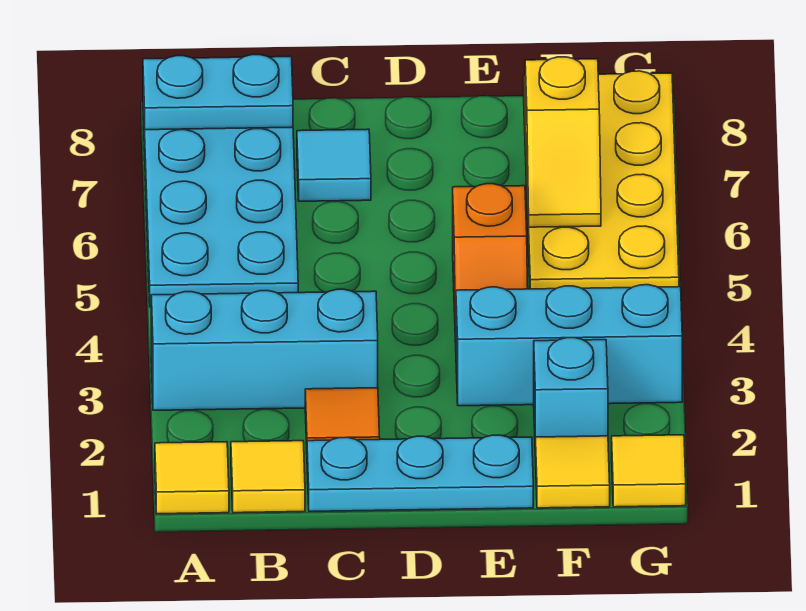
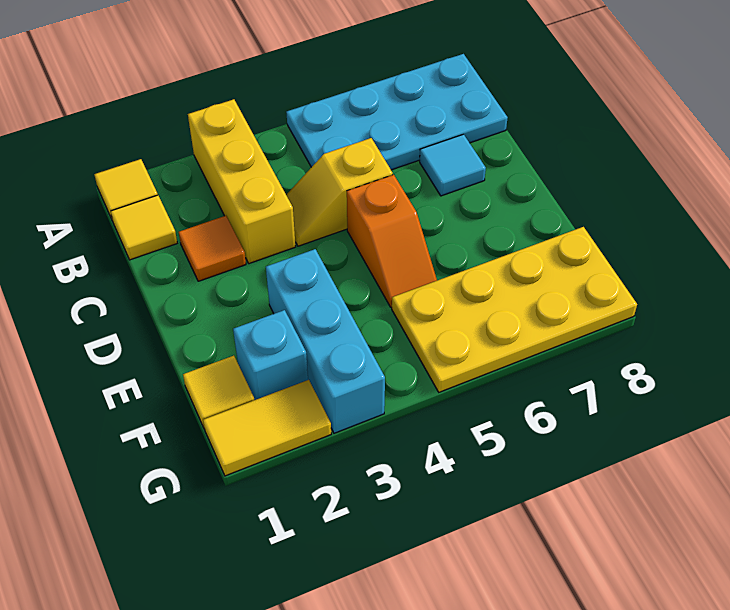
cyan brick A3:C3 level 1 -> yellow brick A3:C3 level 1
cyan plate A8:B8 level 2 -> none
cyan plate C1:E1 level 1 -> none
orange slope E4:E5 level 1 top 5 -> orange slope D5:E5 level 1 top D
yellow slope F6:F7 level 2 top 7 -> yellow slope C4:C5 level 1 top 5
yellow tile G1 level 1 -> yellow tile G1:G2 level 1

